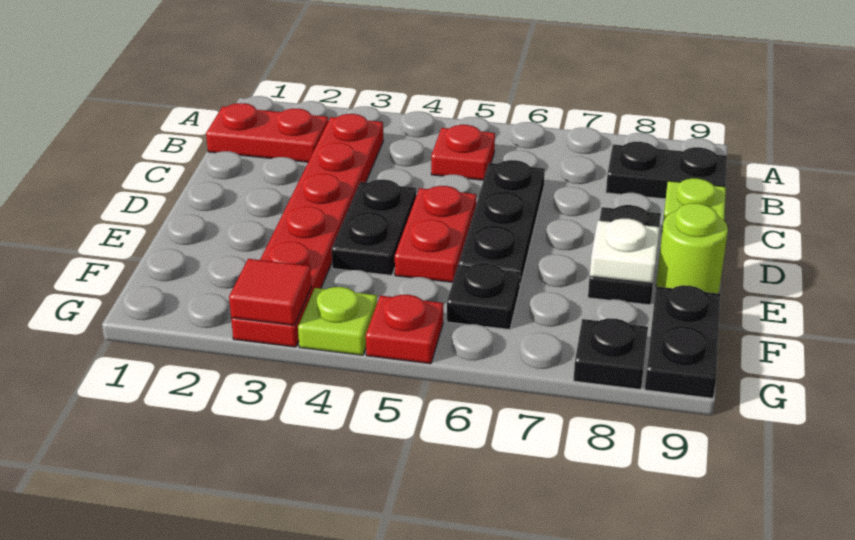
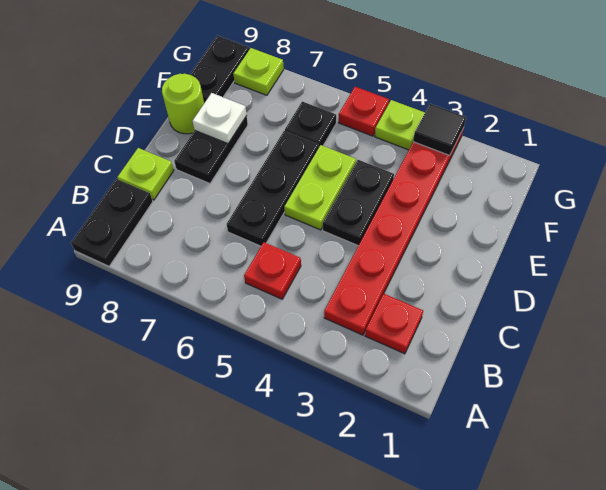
red plate B1:B2 level 1 -> red plate B2 level 1
black plate B8:B9 level 1 -> black plate A9:B9 level 1
red plate D5:E5 level 1 -> lime plate D5:E5 level 1
red tile G3 level 2 -> black tile G3 level 2
black plate G8 level 1 -> lime plate G8 level 1

